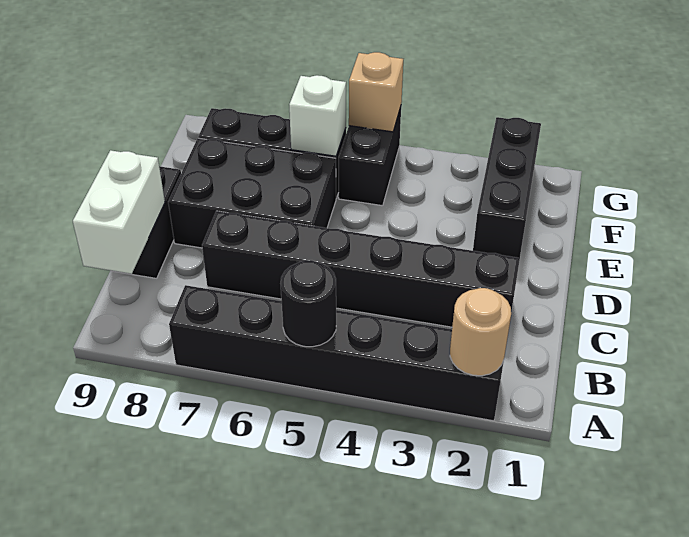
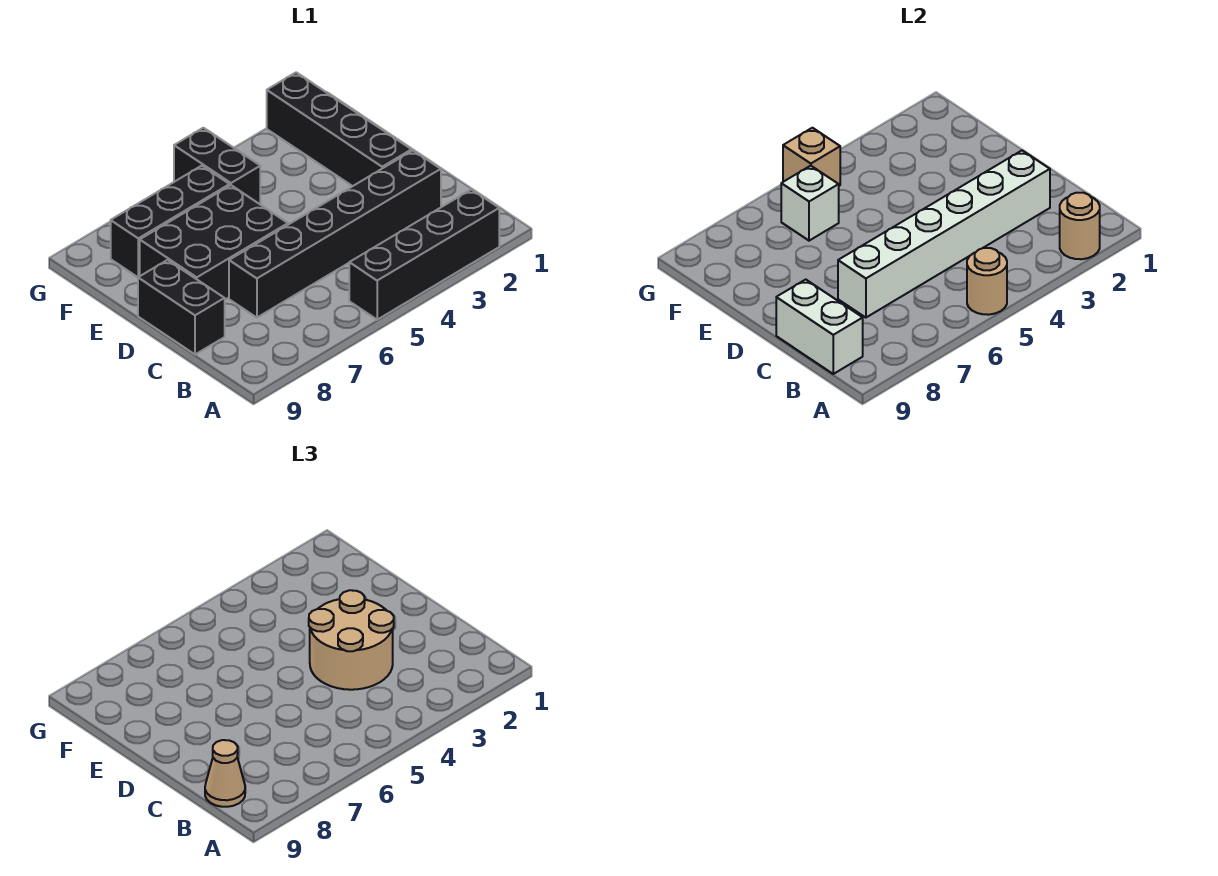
black brick A2:A7 level 1 -> black brick A2:A5 level 1
black round brick A5 level 2 -> tan round brick A5 level 2
none -> tan cone B9 level 3
none -> white brick C2:C7 level 2
none -> tan round brick C3:D4 level 3
black brick E2:G2 level 1 -> black brick D2:G2 level 1

